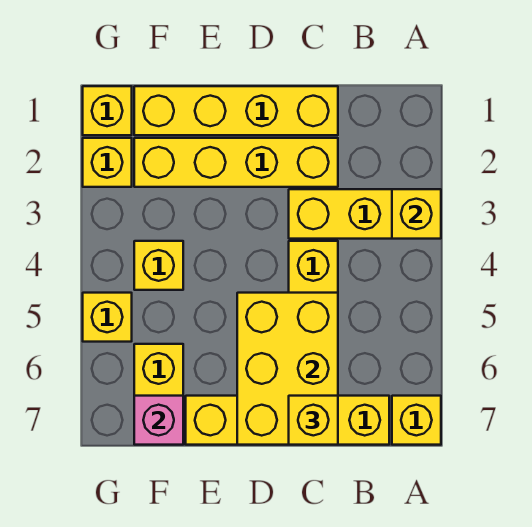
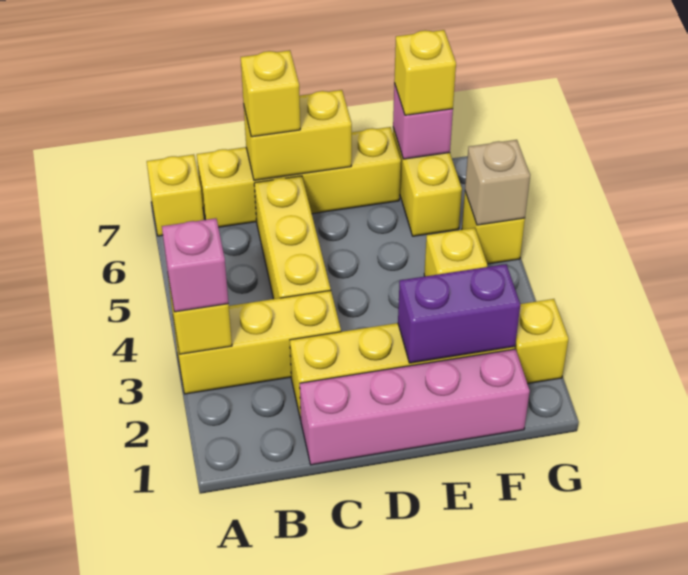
none -> pink brick A3 level 3
yellow brick C1:F1 level 1 -> pink brick C1:F1 level 1
yellow brick C5:D7 level 2 -> yellow brick C7:D7 level 2
none -> purple brick E2:F2 level 2
yellow brick G1 level 1 -> yellow brick F7 level 3
none -> tan brick G5 level 2

